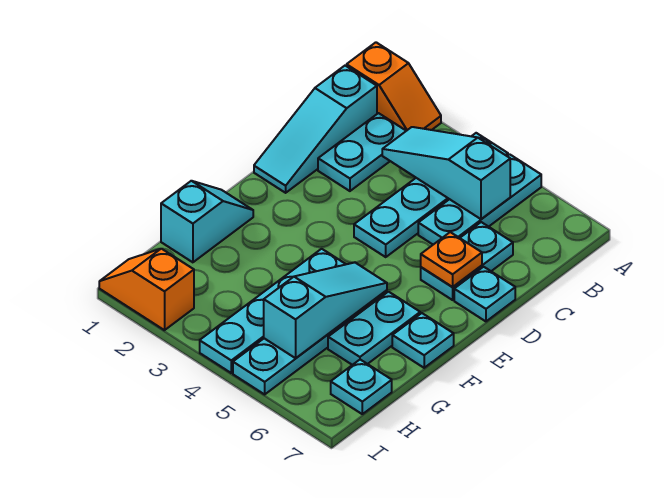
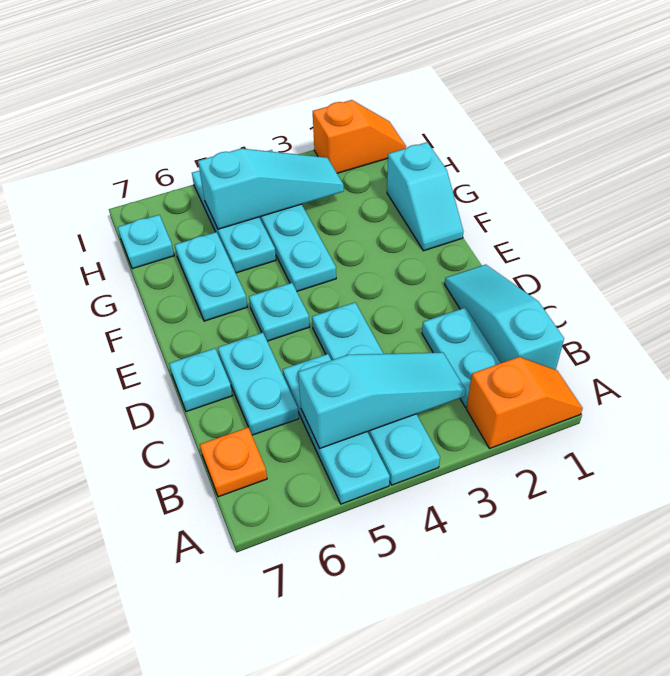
orange slope A1:A2 level 1 top 1 -> orange slope A1:A2 level 1 top 2
orange plate D6 level 2 -> orange plate B7 level 1
cyan slope F5:H5 level 2 top H -> cyan slope H3:H5 level 2 top 5
cyan plate F7 level 1 -> cyan plate E5 level 1

